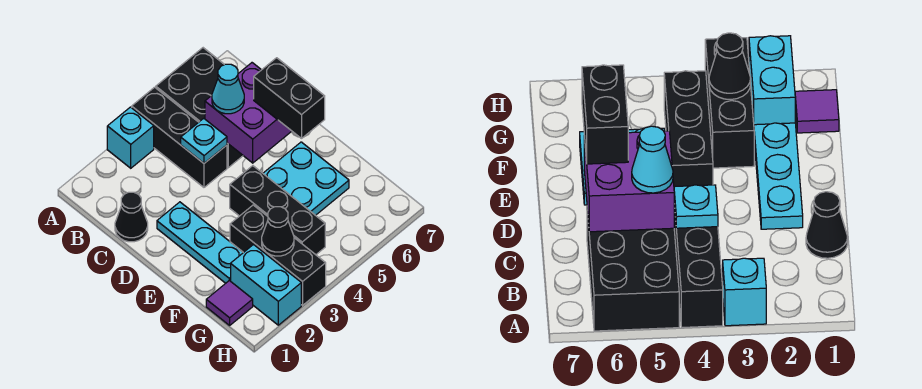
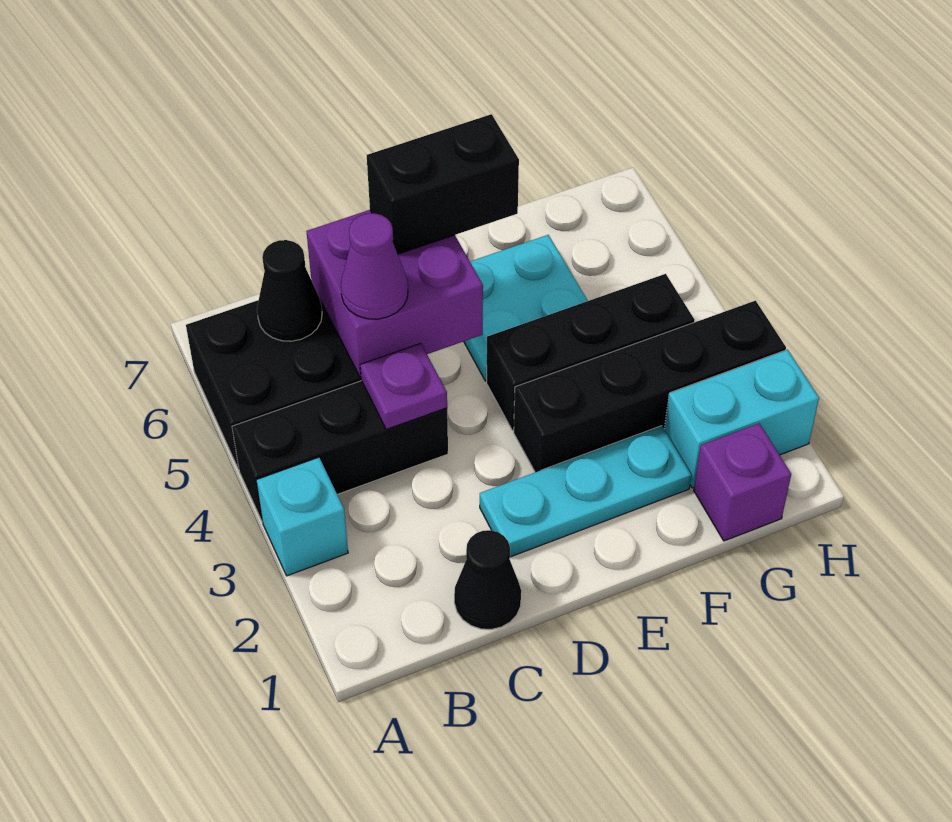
cyan plate C4 level 2 -> purple plate C4 level 2
cyan cone C5 level 3 -> purple cone C5 level 3
black brick F3:H3 level 1 -> black brick E3:H3 level 1
purple tile G1 level 1 -> purple brick G1 level 1
black cone G3 level 2 -> black cone B6 level 2

